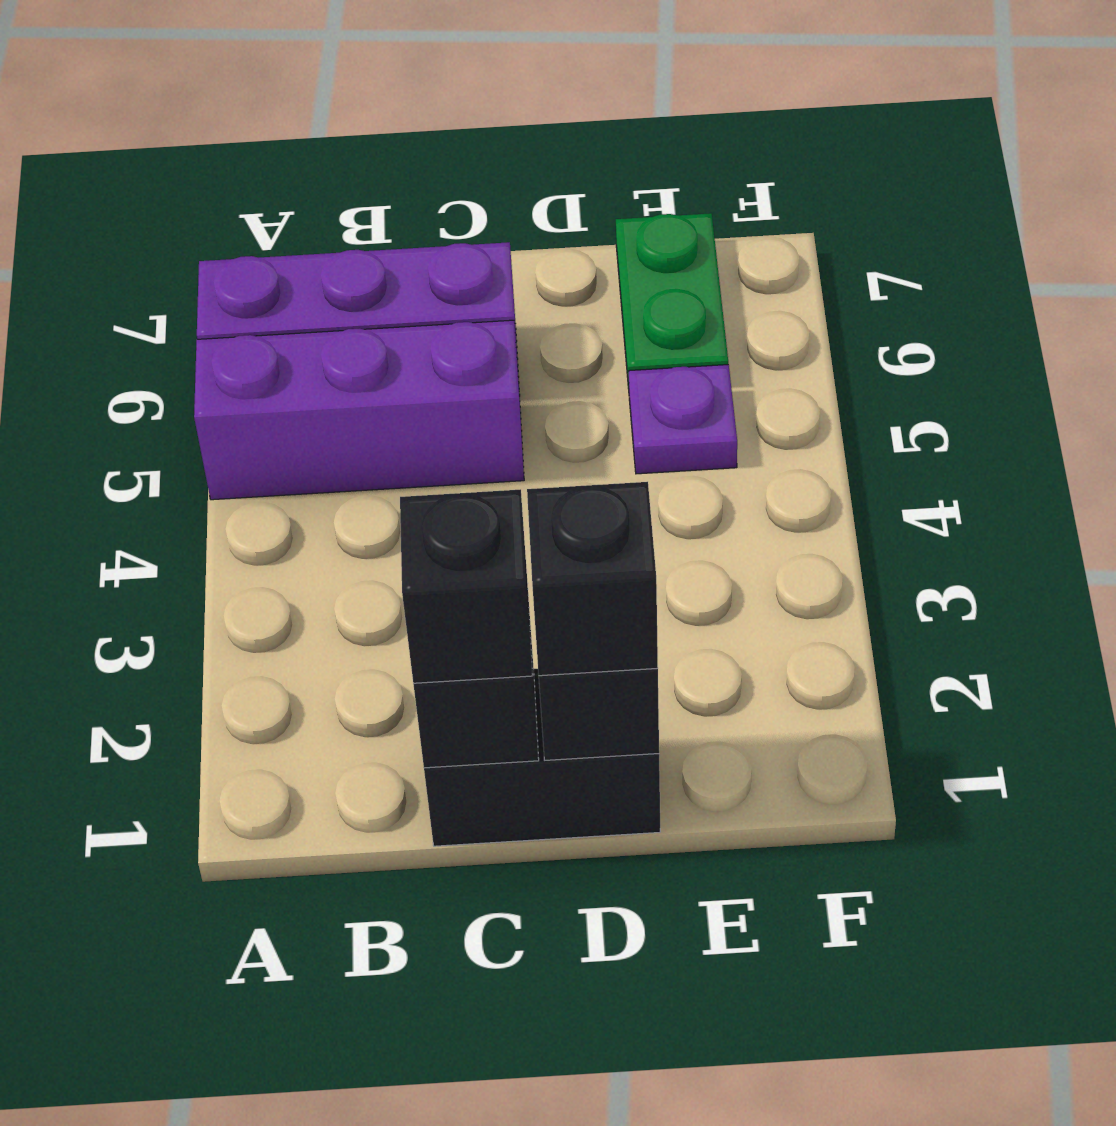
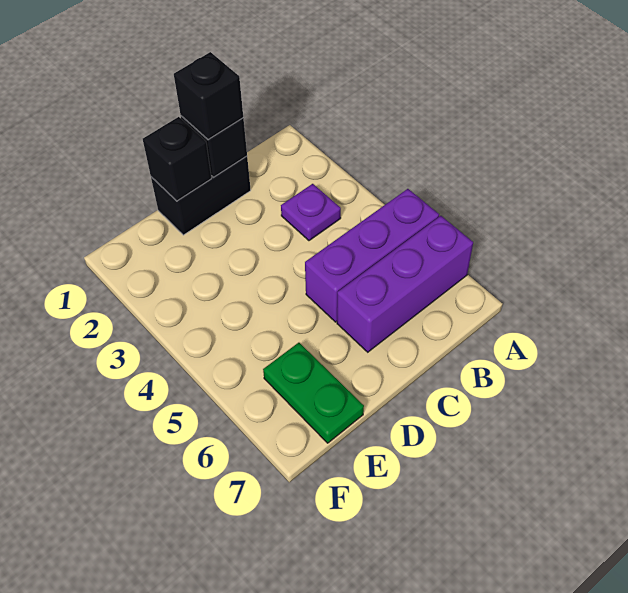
black brick D1 level 3 -> none
purple plate E5 level 1 -> purple plate B3 level 1

